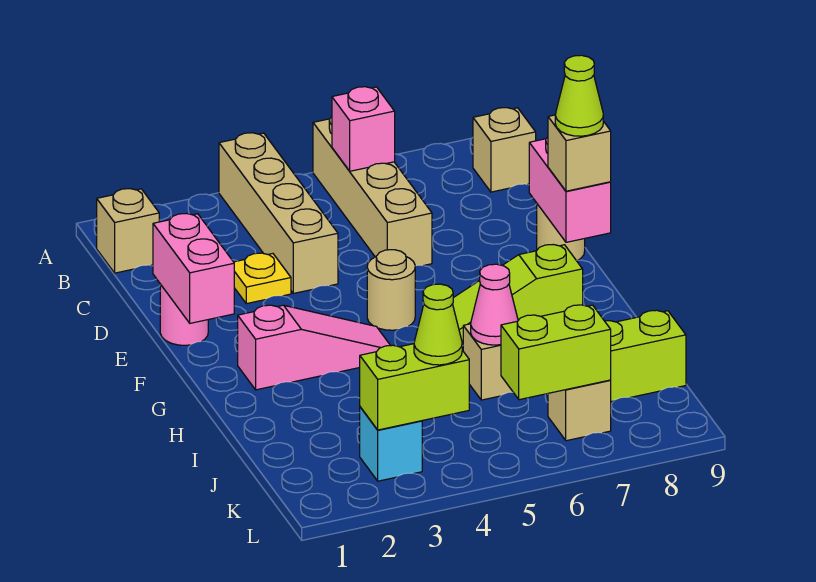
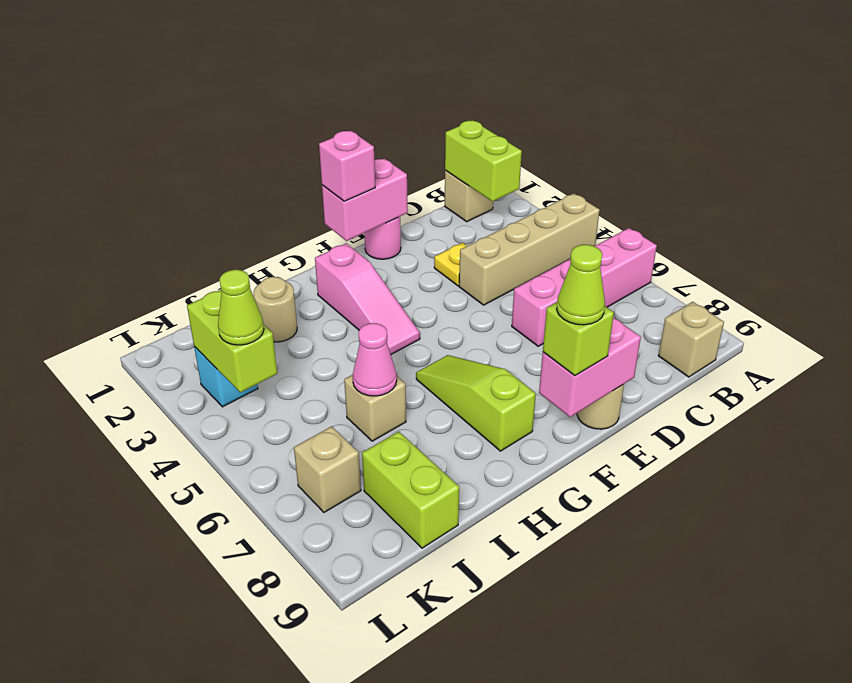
tan brick A6:D6 level 1 -> pink brick A6:D6 level 1
pink brick B6 level 2 -> pink brick F1 level 3
tan round brick F5 level 1 -> tan round brick I2 level 1
tan brick F9 level 3 -> lime brick F9 level 3
lime brick K6:K7 level 2 -> lime brick B1:B2 level 2

